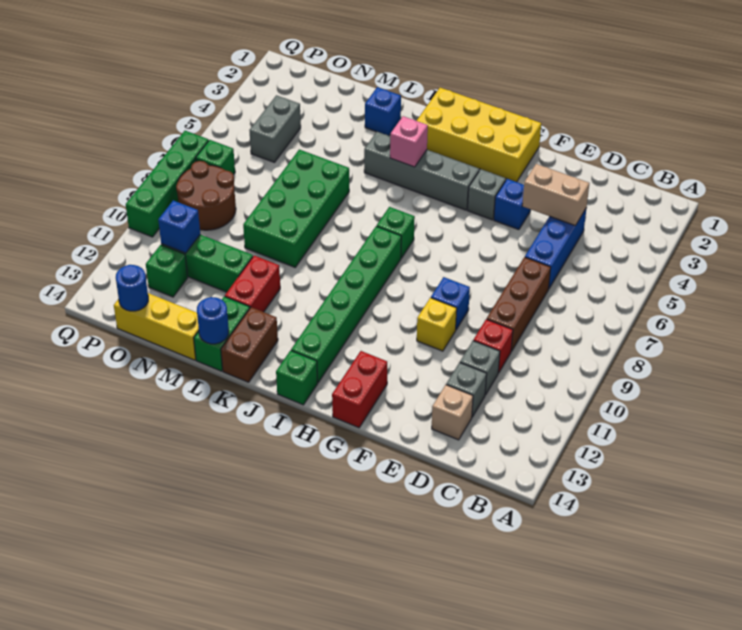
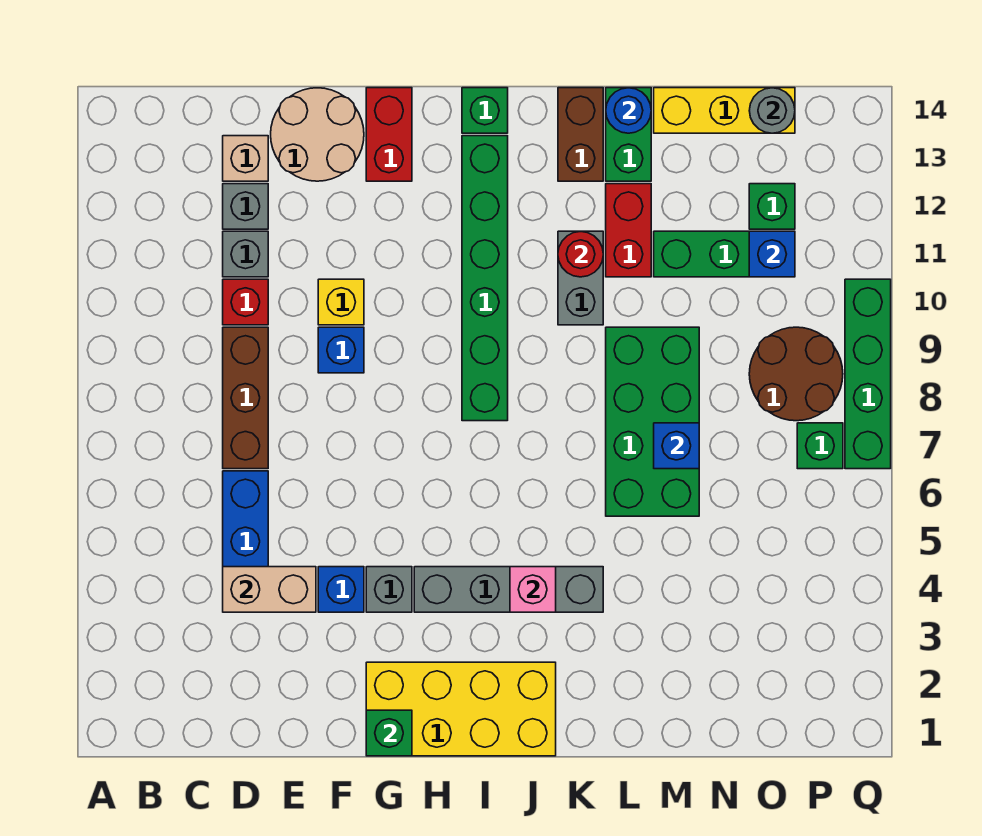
none -> tan round brick E13:F14 level 1
green brick I7 level 1 -> green brick G1 level 2
none -> red round brick K11 level 2
blue brick L2 level 1 -> blue brick M7 level 2
grey brick O4:O5 level 1 -> grey brick K10:K11 level 1
blue round brick O14 level 2 -> grey round brick O14 level 2

